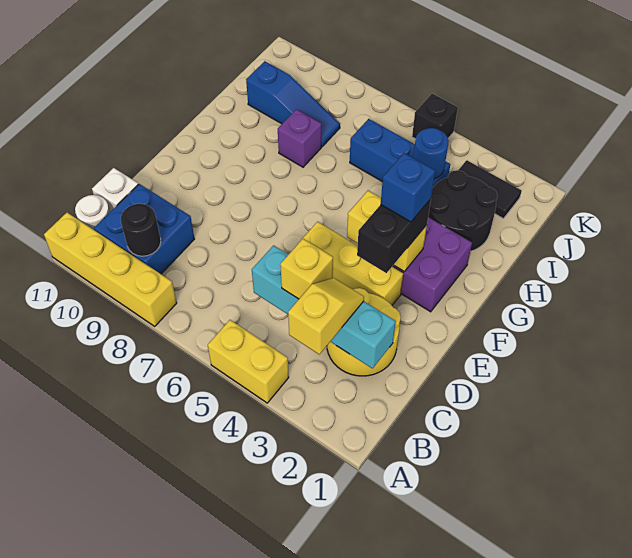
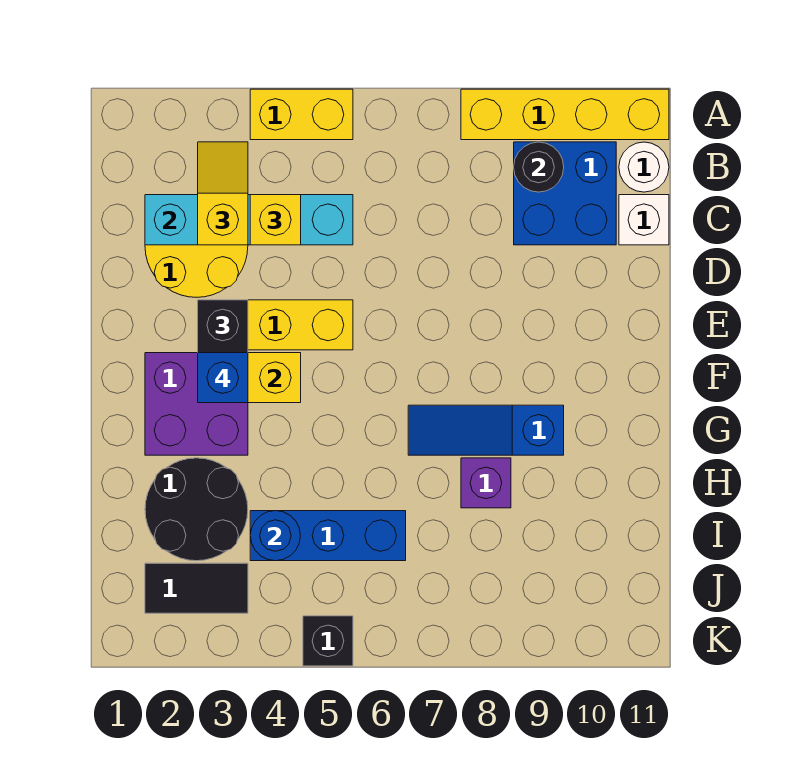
yellow slope B3:C3 level 3 top B -> yellow slope B3:C3 level 3 top C
blue slope I8:I10 level 1 top 10 -> blue slope G7:G9 level 1 top 9

